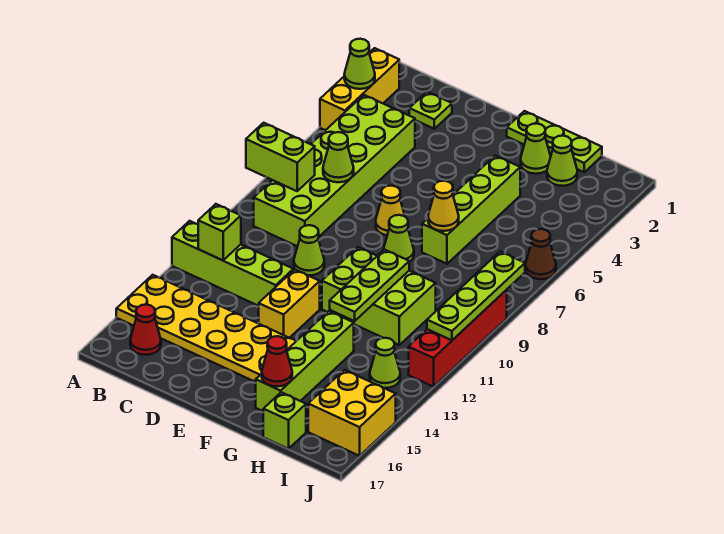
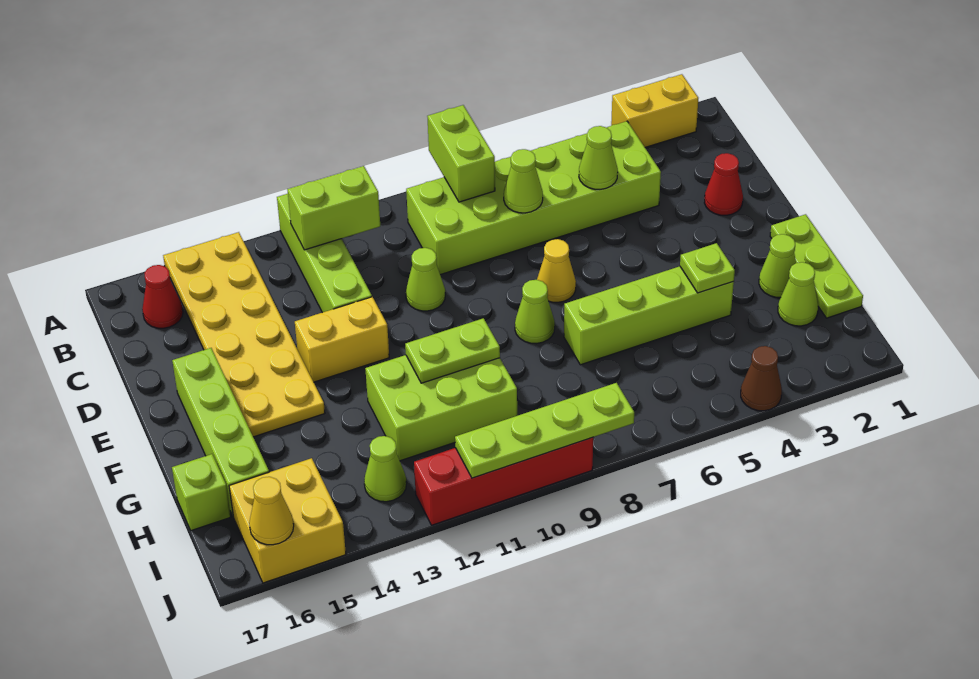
yellow brick A2:A4 level 1 -> yellow brick A2:A3 level 1
lime cone A3 level 2 -> lime cone C5 level 2
lime brick B12 level 2 -> lime brick B11:B12 level 2
lime plate C2 level 1 -> lime plate G4 level 2
lime brick F10:H11 level 1 -> lime brick G10:H12 level 1
yellow cone G7 level 2 -> yellow cone J16 level 2
lime plate G10:G12 level 2 -> lime plate G10:G11 level 2
lime brick G13:G16 level 1 -> lime brick E16:H16 level 1
red cone G16 level 2 -> red cone D2 level 1
brown cone J6 level 1 -> brown cone J4 level 1

